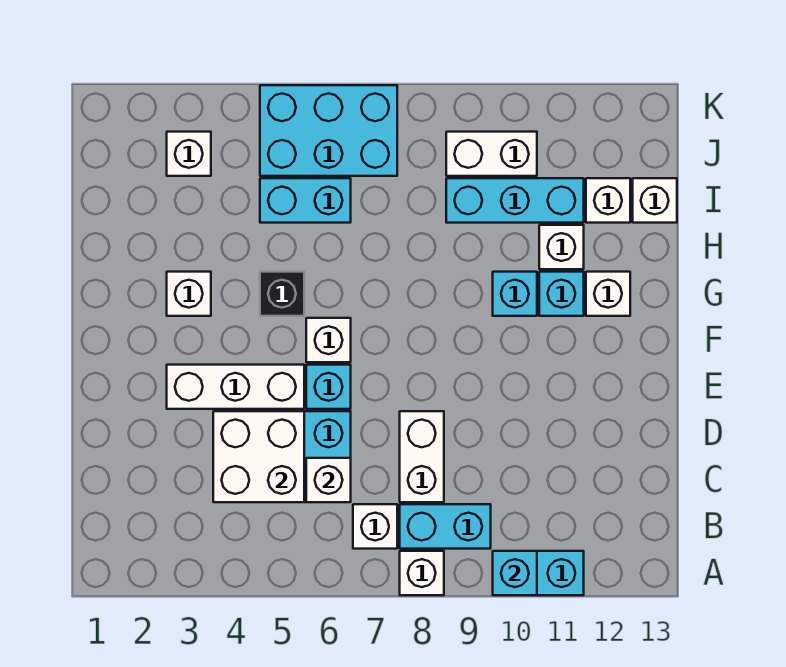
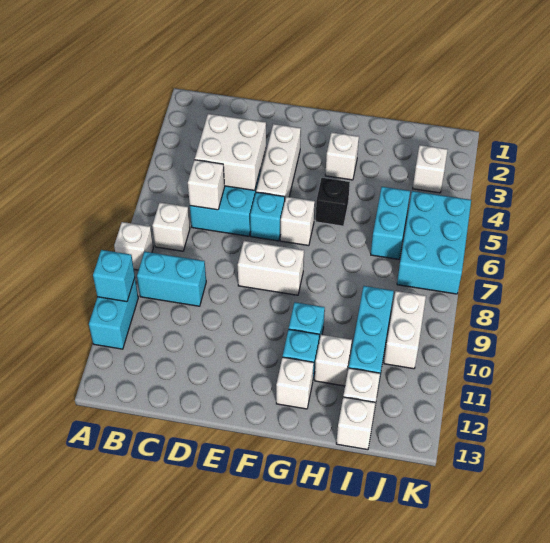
cyan brick B8:B9 level 1 -> cyan brick B9:C9 level 1
white brick C8:D8 level 1 -> white brick E8:F8 level 1

